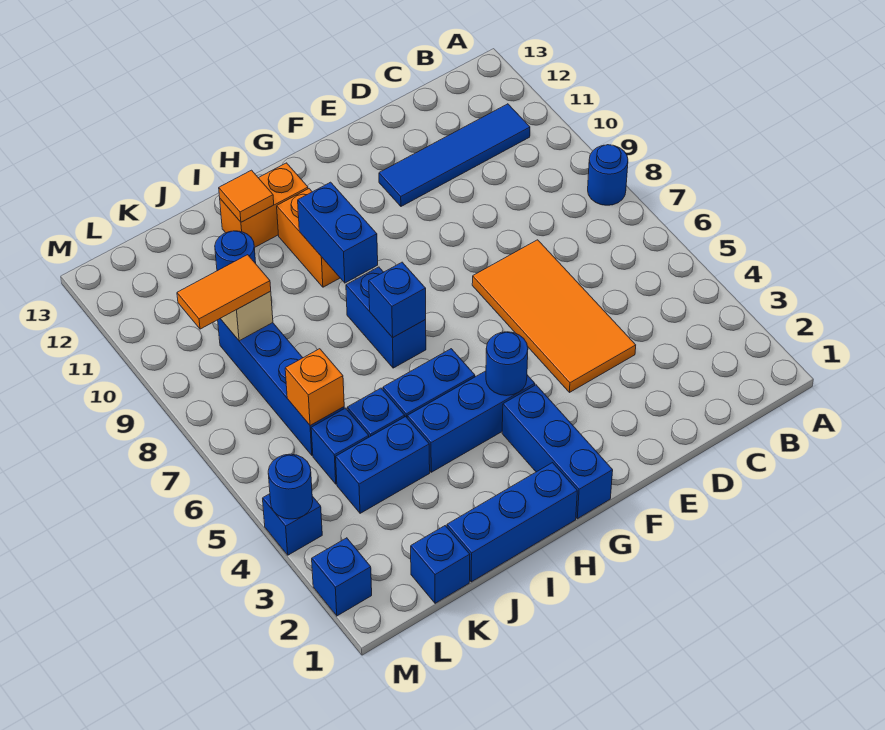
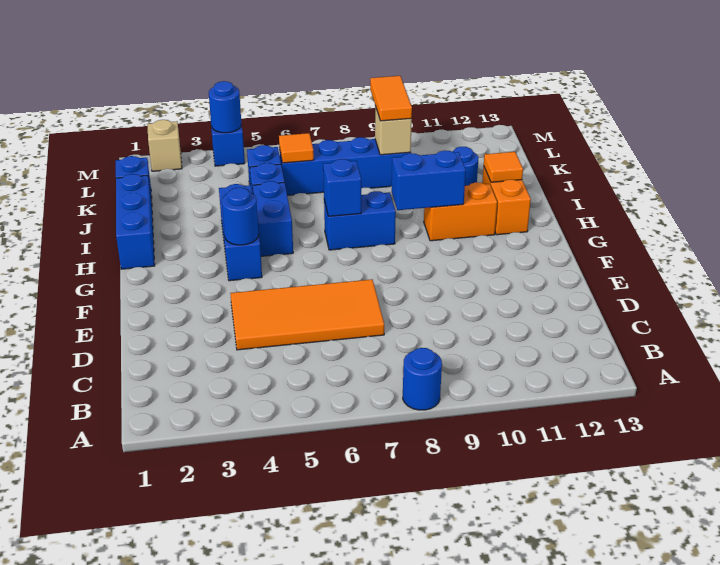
blue tile B11:E11 level 1 -> none
blue brick G1:G3 level 1 -> none
blue brick J4:K4 level 1 -> none
orange brick K6 level 2 -> orange tile K6 level 2
blue brick M2 level 1 -> tan brick M2 level 1

